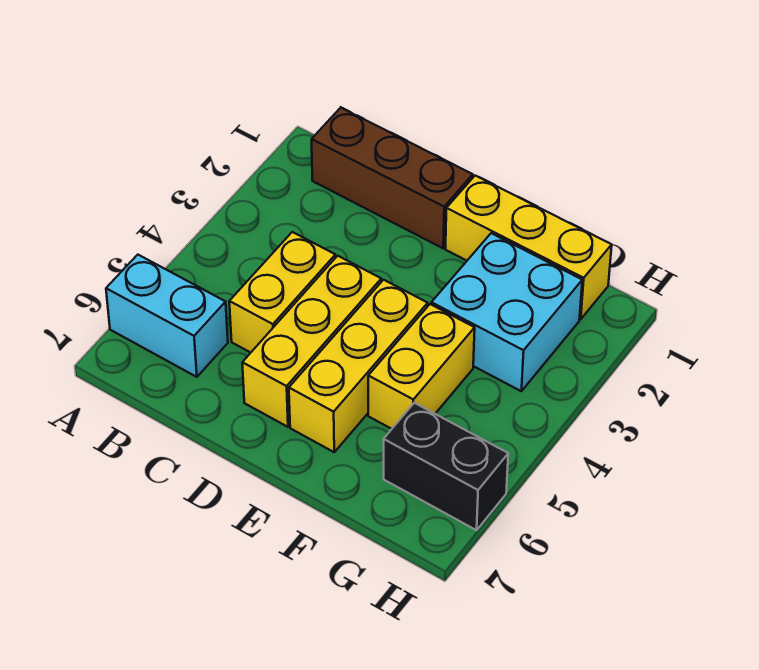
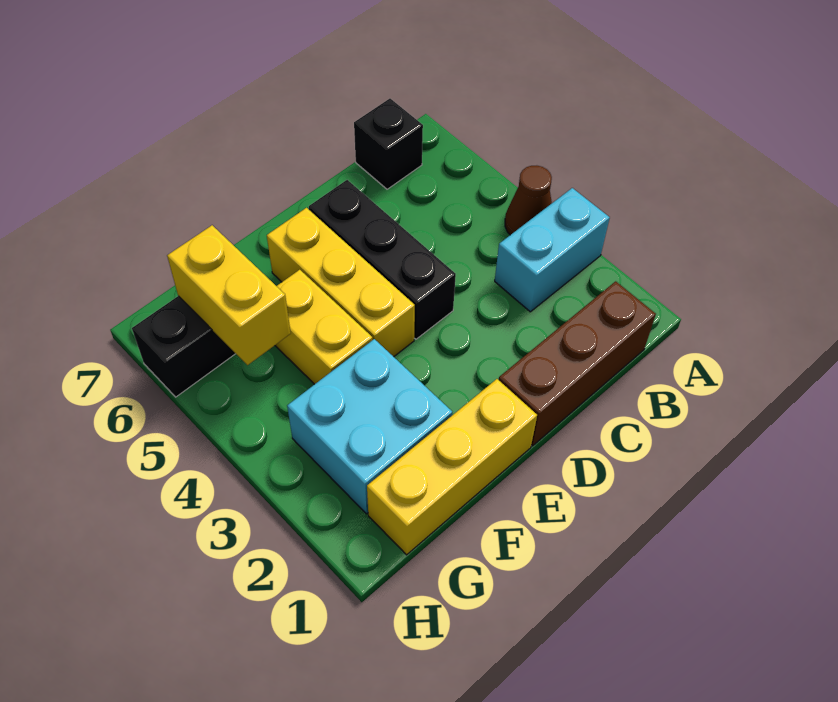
none -> brown cone A4 level 1
cyan brick A6:B6 level 1 -> cyan brick A3:B3 level 1
none -> black brick B7 level 1
yellow brick C4:C5 level 1 -> yellow brick G5:G6 level 2
yellow brick D4:D6 level 1 -> black brick D4:D6 level 1

